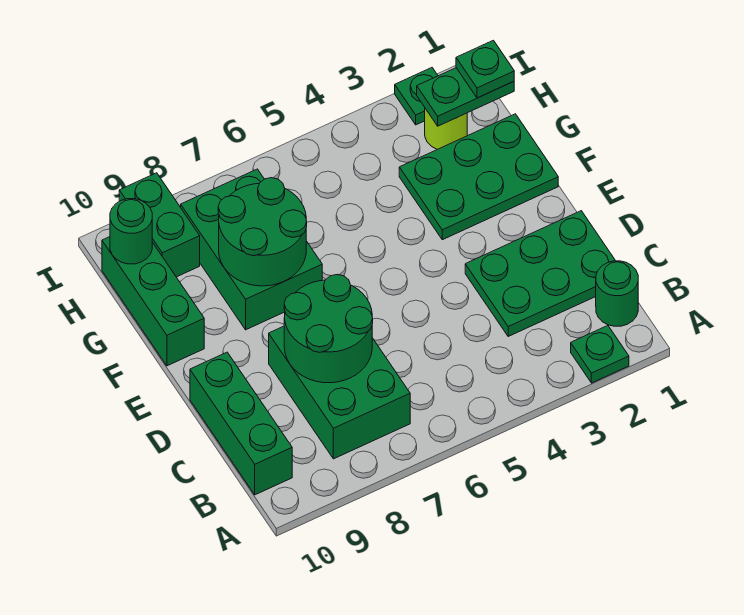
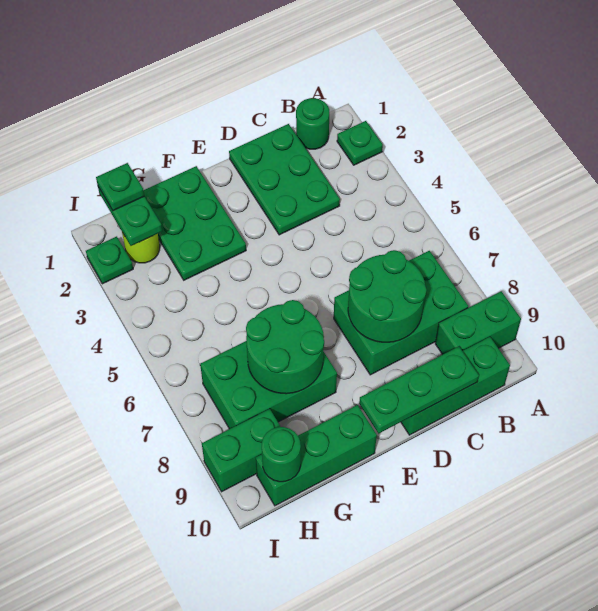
none -> green brick A9:B9 level 1
none -> green plate C10:E10 level 2

